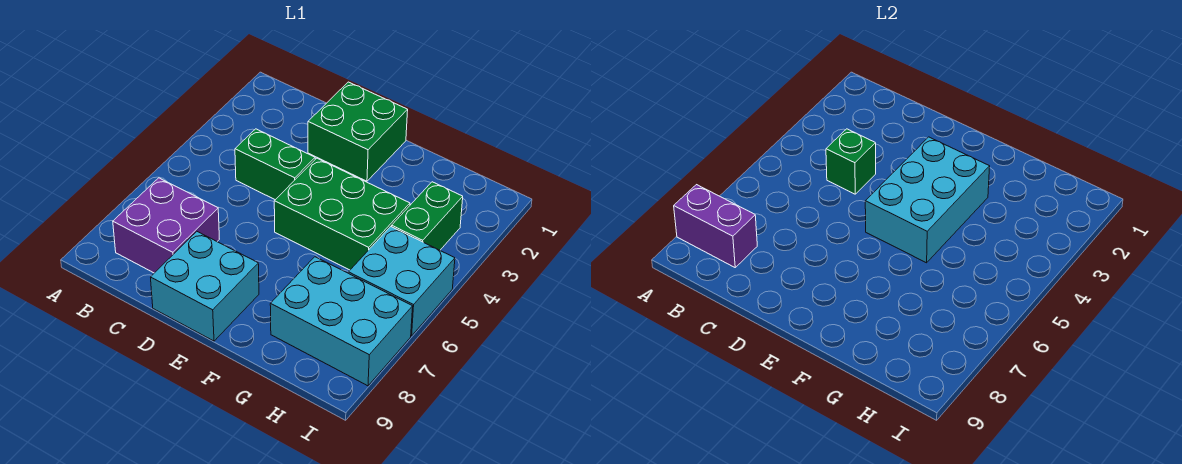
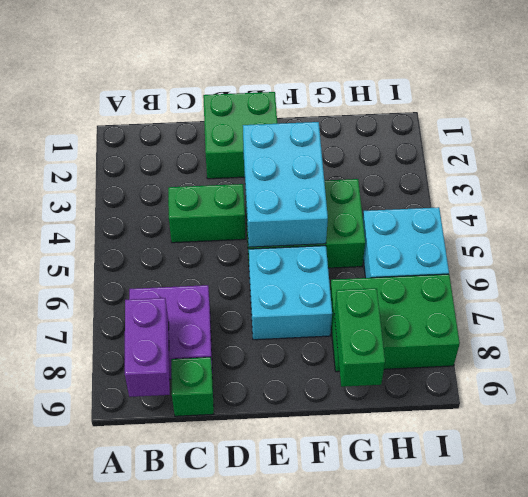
purple brick A8:B8 level 2 -> purple brick B8:B9 level 2
green brick C4 level 2 -> green brick C9 level 1
cyan brick D8:E9 level 1 -> cyan brick E6:F7 level 1
cyan brick G7:I8 level 1 -> green brick G7:I8 level 1
green brick H3:H4 level 1 -> green brick G8:G9 level 2

